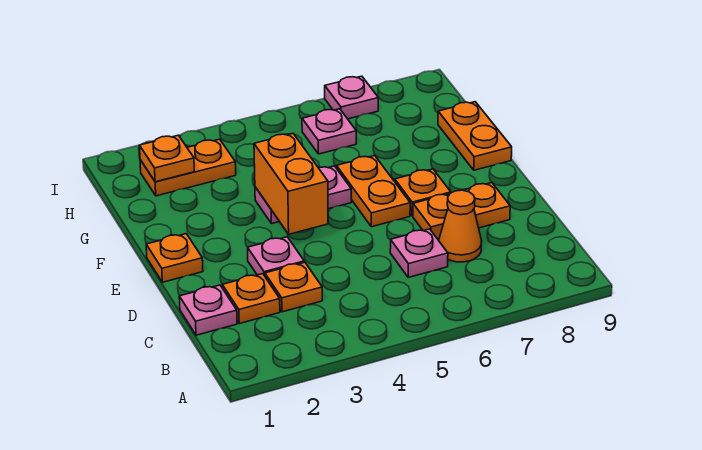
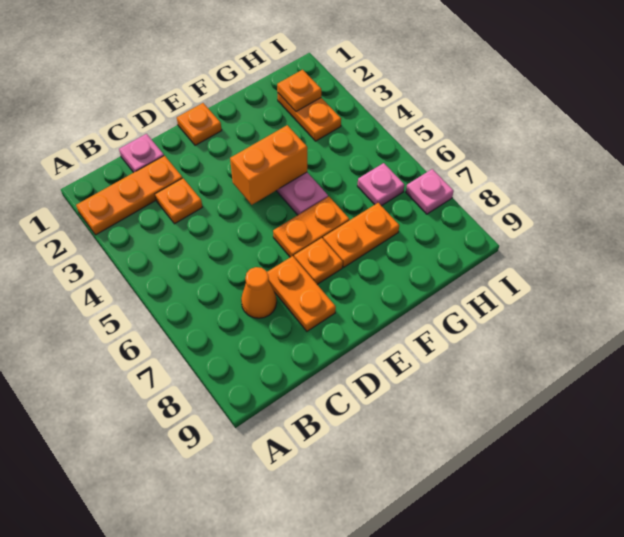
orange plate C2 level 1 -> orange plate A2:C2 level 1
pink plate C6 level 1 -> none
pink plate D3 level 1 -> none
orange plate F9:G9 level 1 -> orange plate F7:G7 level 1

